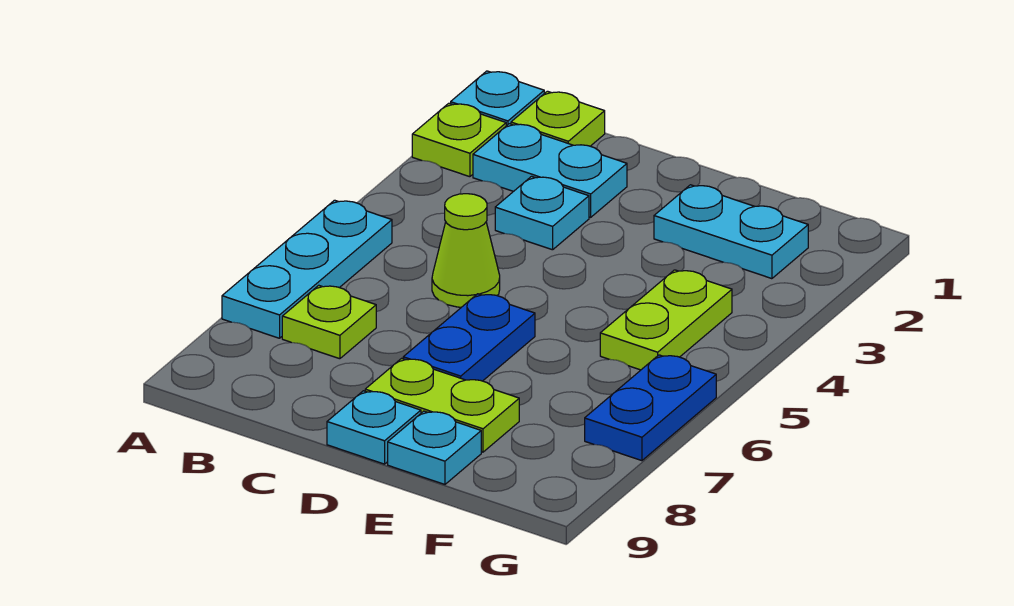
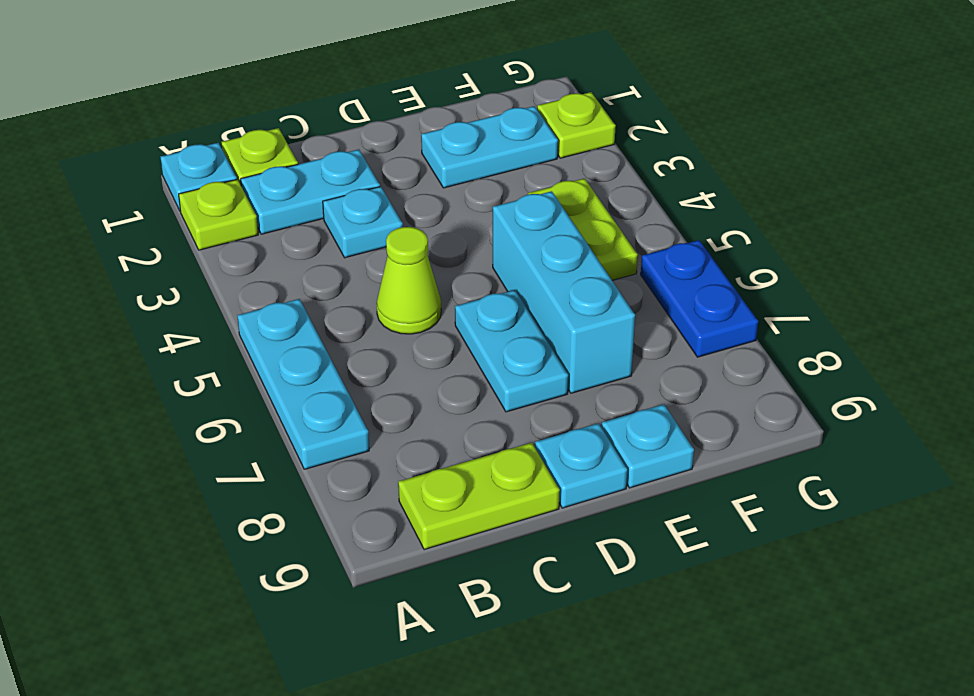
lime plate B7 level 1 -> lime plate G2 level 1
blue plate D6:D7 level 1 -> cyan plate D6:D7 level 1
lime plate D8:E8 level 1 -> lime plate B9:C9 level 1
none -> cyan brick E5:E7 level 1

